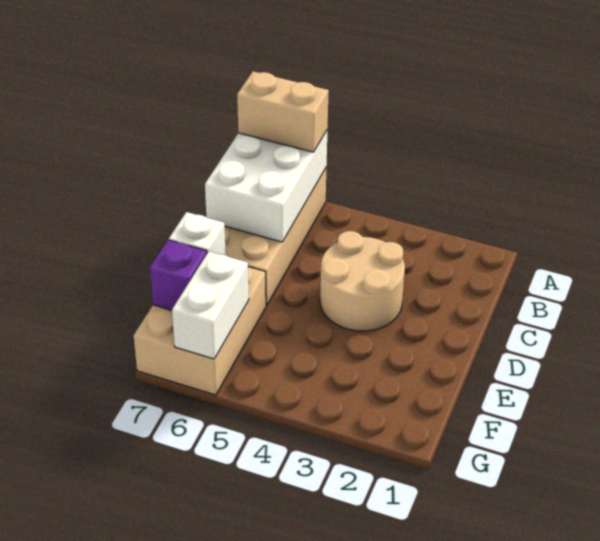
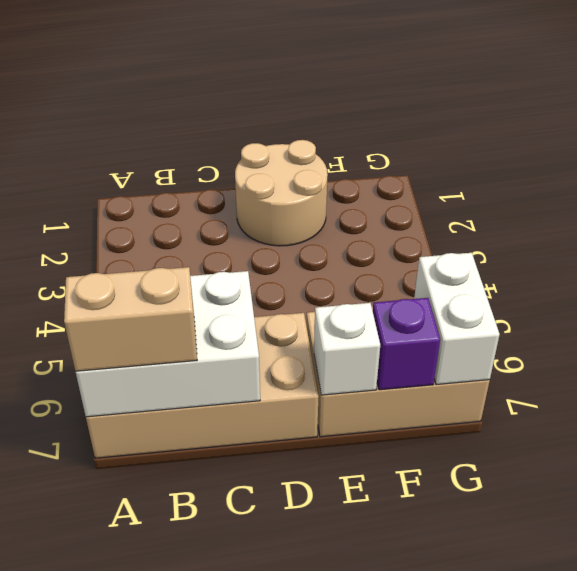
tan brick A6:A7 level 3 -> tan brick A7:B7 level 3
tan round brick C3:D4 level 1 -> tan round brick D1:E2 level 1
white brick F6:G6 level 2 -> white brick G6:G7 level 2

